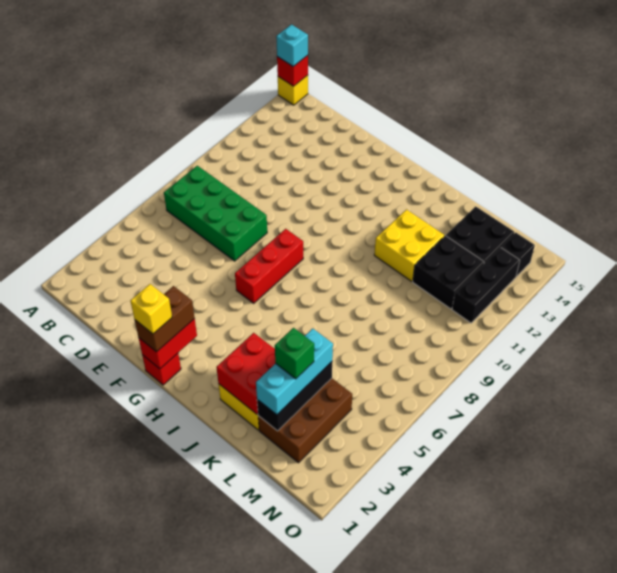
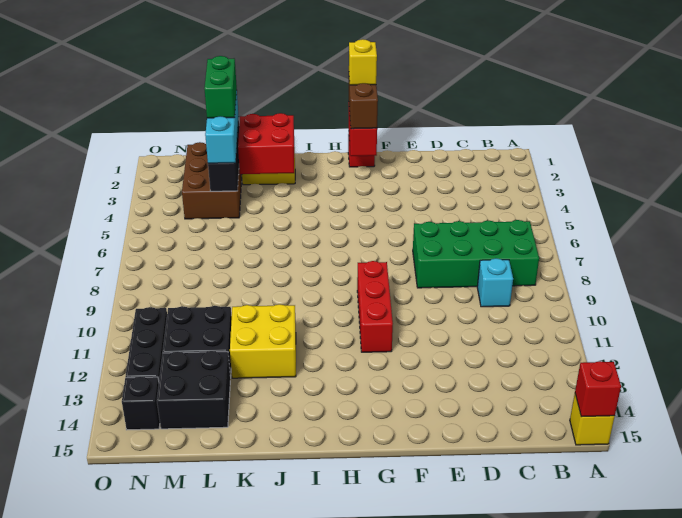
cyan brick A15 level 3 -> cyan brick C9 level 1
red brick G6:G8 level 1 -> red brick G9:G11 level 1
green brick L3 level 4 -> green brick L2:L3 level 4

